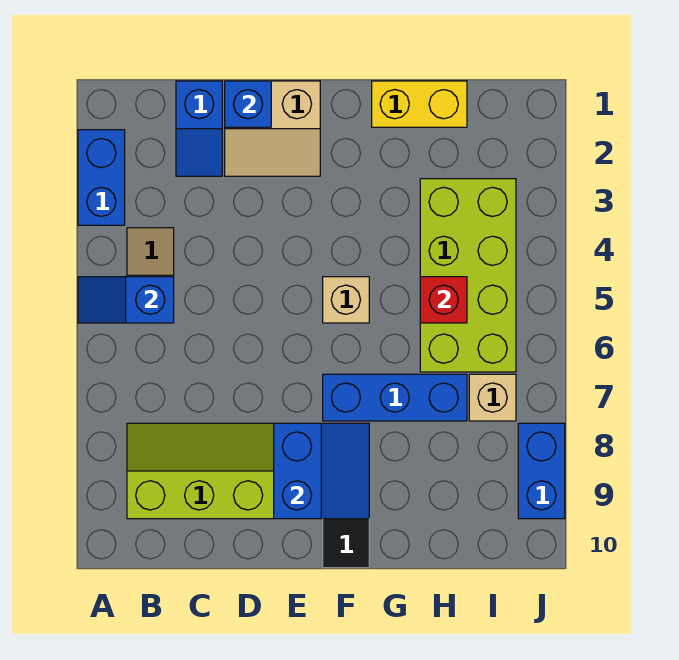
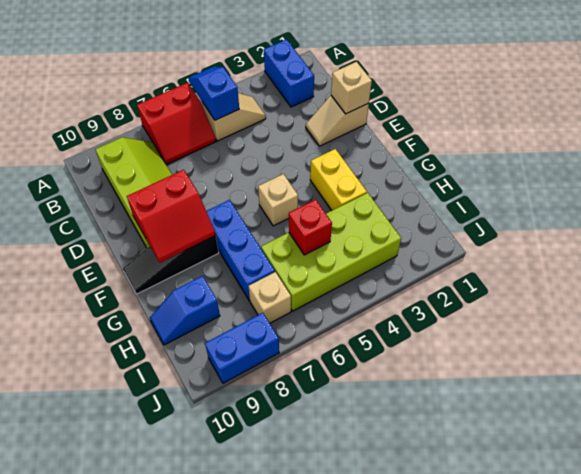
blue brick A2:A3 level 1 -> blue brick A2:B2 level 1
none -> red slope A6:B7 level 1 top A
blue slope C1:C2 level 1 top 1 -> blue slope H9:H10 level 1 top 9
tan slope D1:E2 level 1 top 1 -> tan slope D1:D2 level 1 top 1
blue brick D1 level 2 -> tan brick D1 level 2
blue slope E8:F9 level 2 top E -> red slope E8:F9 level 2 top E
yellow brick G1:H1 level 1 -> yellow brick F3:G3 level 1

